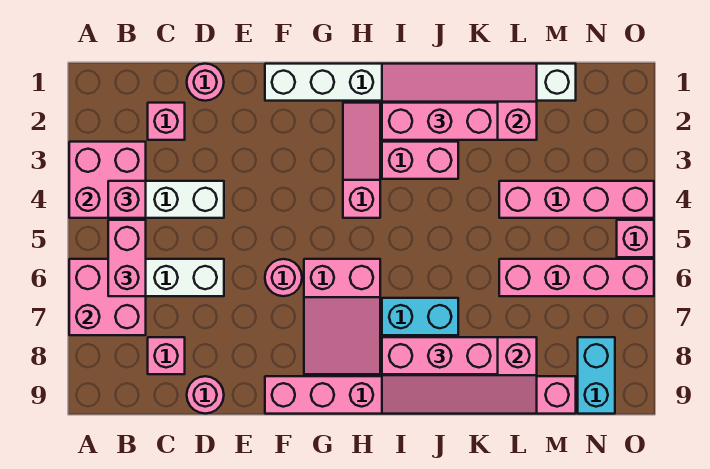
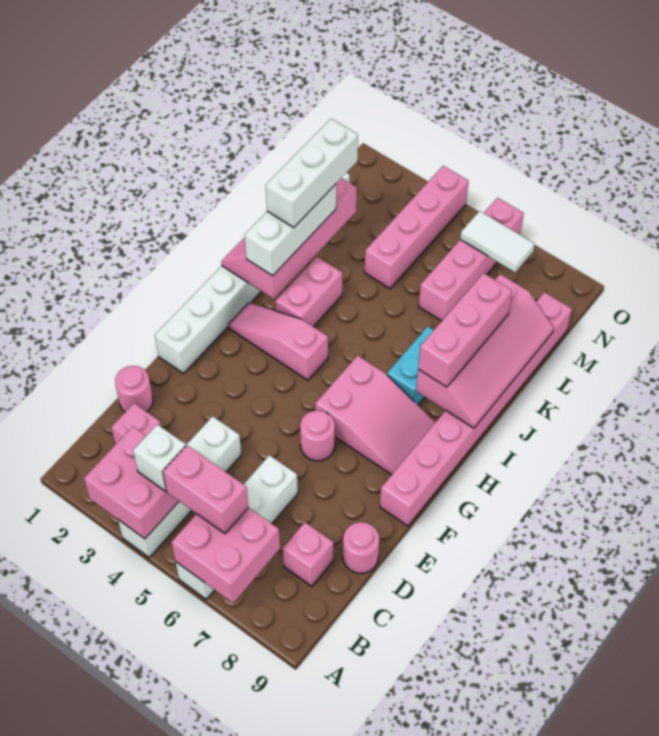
pink brick B4 level 3 -> white brick B4 level 3
pink brick I2:K2 level 3 -> white brick I2:K2 level 3
none -> white brick J2:L2 level 4
none -> white tile N6:N7 level 2
cyan brick N8:N9 level 1 -> none
pink brick O5 level 1 -> none

